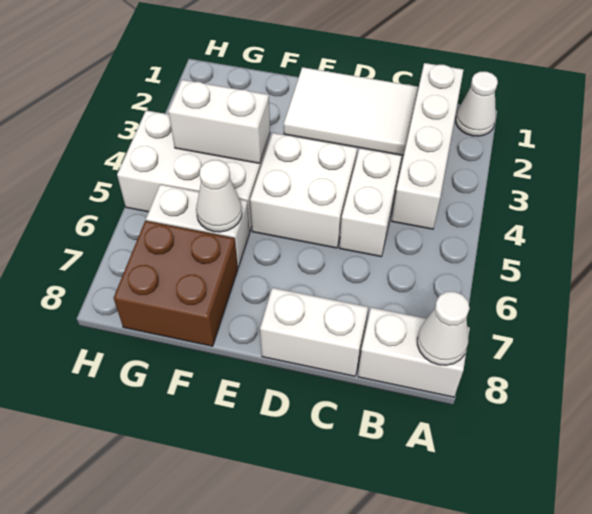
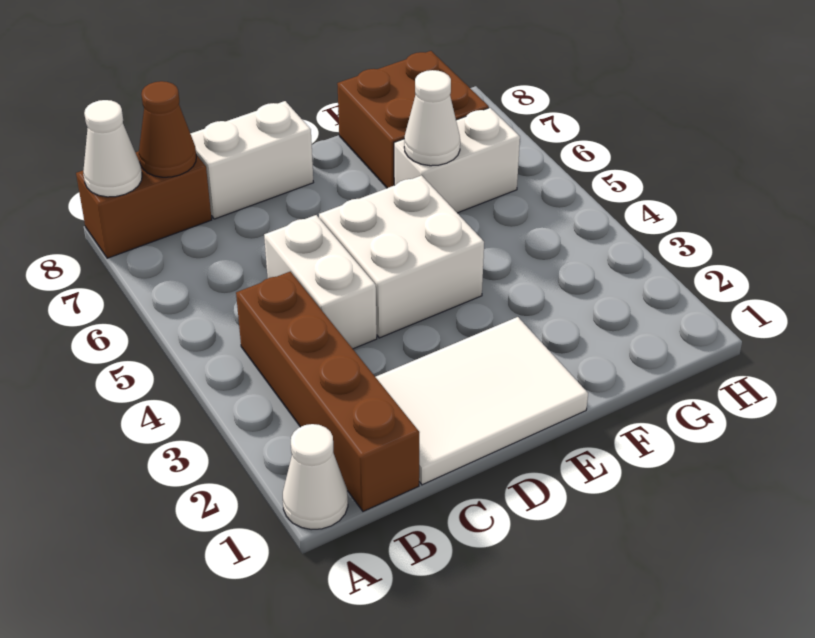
white brick A8:B8 level 1 -> brown brick A8:B8 level 1
white brick B1:B4 level 1 -> brown brick B1:B4 level 1
none -> brown cone B8 level 2
white brick F4:H5 level 1 -> none
white brick F4:G4 level 2 -> none

